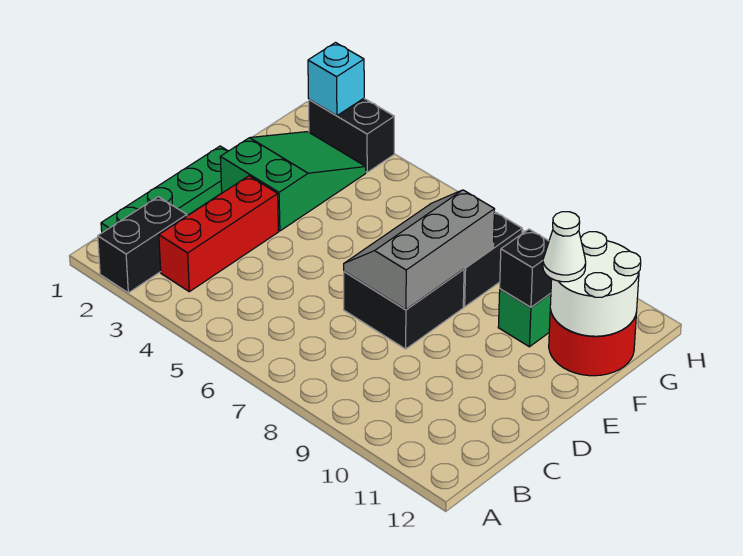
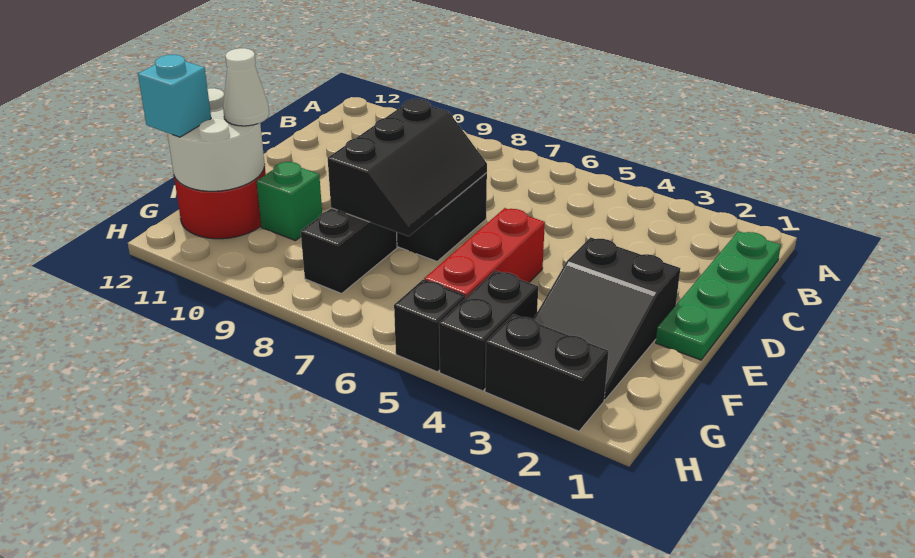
black brick A2:B2 level 1 -> black brick G4:H4 level 1
red brick B3:D3 level 1 -> red brick E5:G5 level 1
grey slope D7:F8 level 2 top 8 -> black slope D7:F8 level 2 top 8
green slope E2:G3 level 1 top E -> black slope E2:G3 level 1 top E
black brick F10 level 2 -> black brick H5 level 1
cyan brick H2 level 2 -> cyan brick G12 level 3

